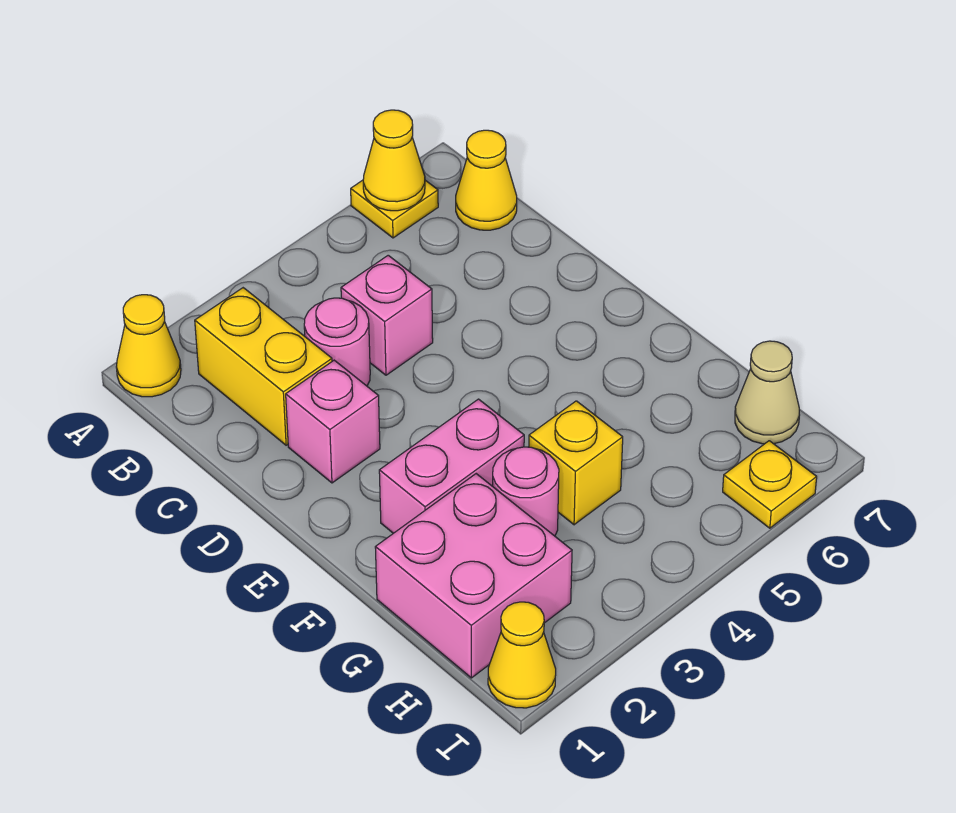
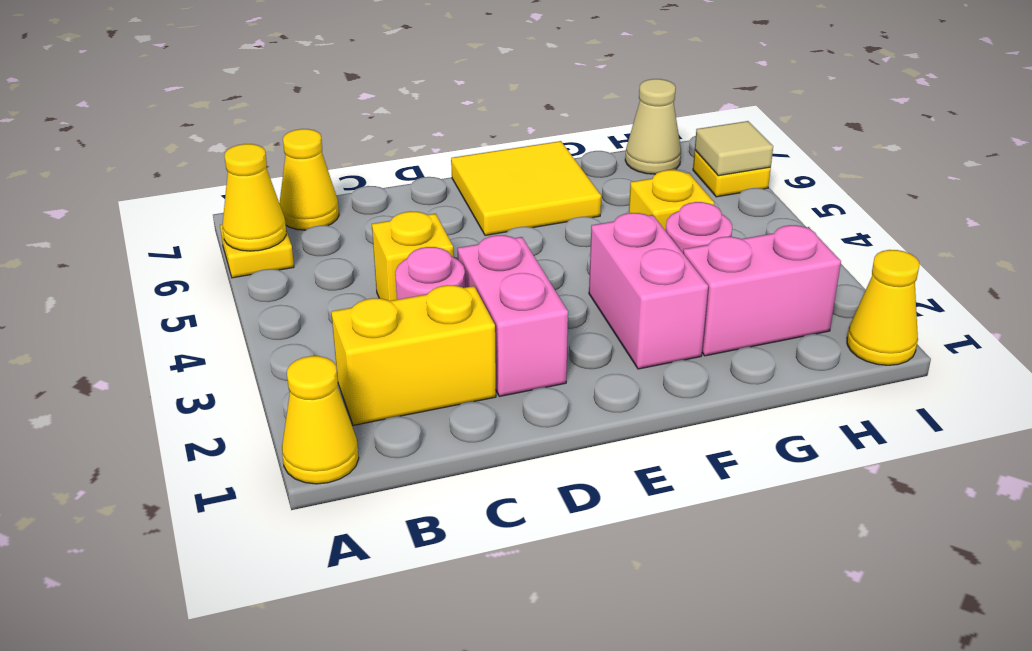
pink brick C4 level 1 -> yellow brick C4 level 1
pink brick D2 level 1 -> pink brick D2:D3 level 1
none -> yellow tile E6:F7 level 1
pink brick G1:H2 level 1 -> pink brick G2:H2 level 1
none -> tan tile I6 level 2

